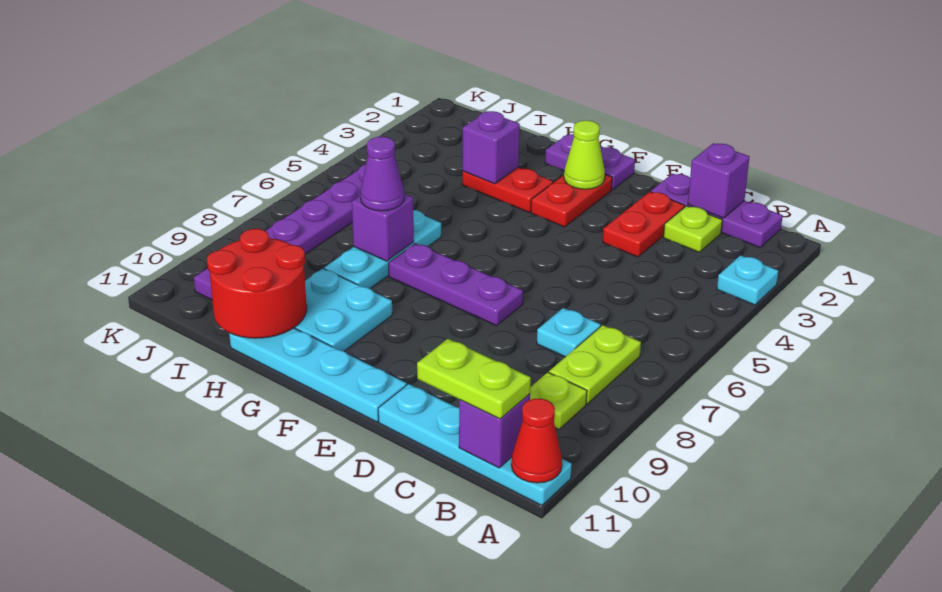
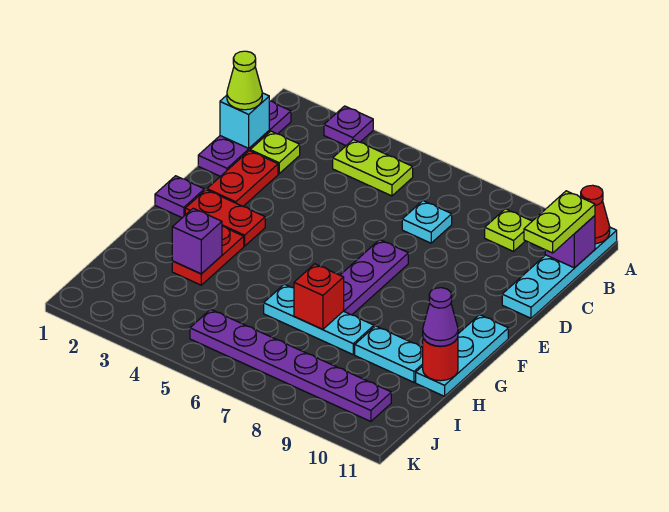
cyan plate A3 level 1 -> purple plate A3 level 1
lime plate B7:B8 level 1 -> lime plate B4:B5 level 1
purple brick C1 level 2 -> cyan brick C1 level 2
red plate D2:D3 level 1 -> red plate D2:E2 level 1
cyan plate E11:H11 level 1 -> cyan plate F11:H11 level 1
purple plate F1:G1 level 1 -> purple plate F1 level 1
lime cone F2 level 2 -> lime cone C1 level 3
cyan plate G9:H10 level 1 -> cyan plate H9:H10 level 1
purple brick H7 level 2 -> red brick H7 level 2
purple cone H7 level 3 -> purple cone H11 level 3
red round brick H10:I11 level 2 -> red round brick H11 level 2

